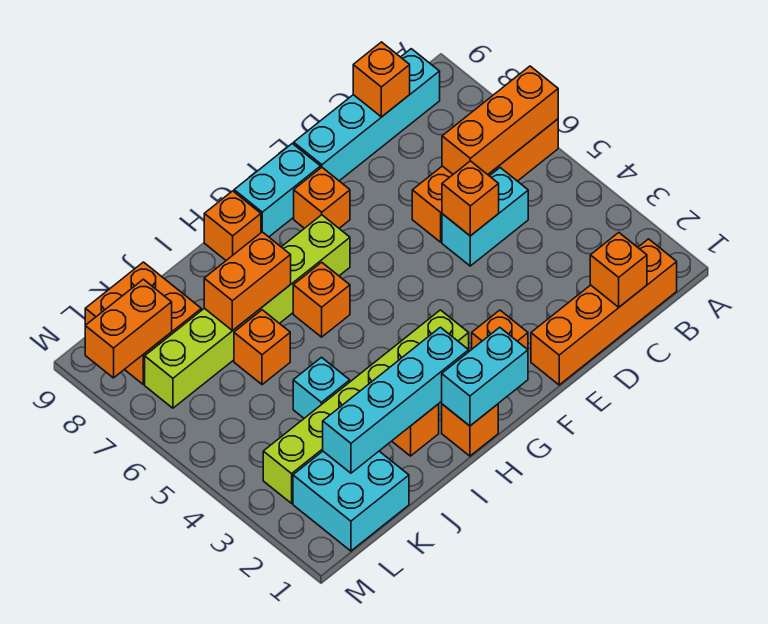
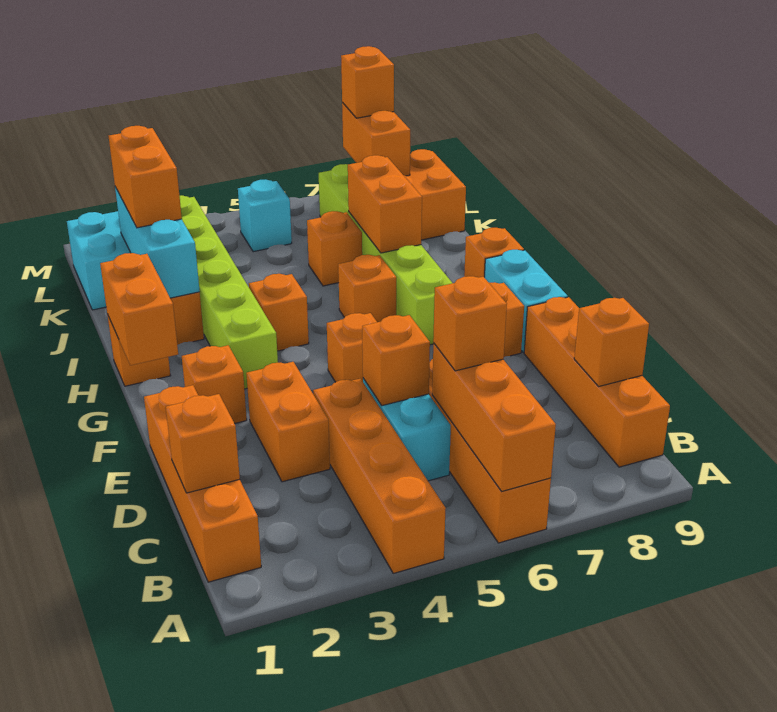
none -> orange brick A4:D4 level 1
cyan brick B9:E9 level 1 -> orange brick B9:E9 level 1
none -> orange brick C6 level 3
none -> orange brick D3:E3 level 1
none -> orange brick F5 level 1
cyan brick G1:H1 level 2 -> orange brick G1:H1 level 2
cyan brick H2:K2 level 2 -> cyan brick I2:K2 level 2
none -> orange brick H4 level 1
none -> orange brick J2:K2 level 3
cyan brick J4 level 1 -> cyan brick L5 level 1
none -> orange brick M8 level 3

